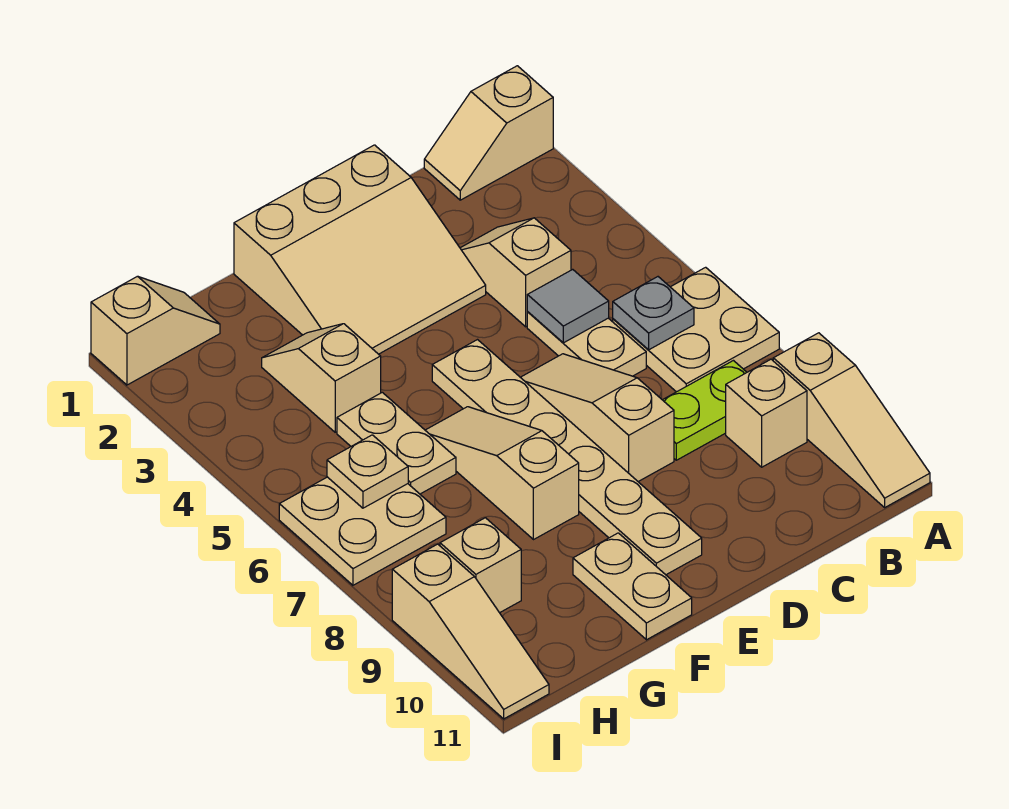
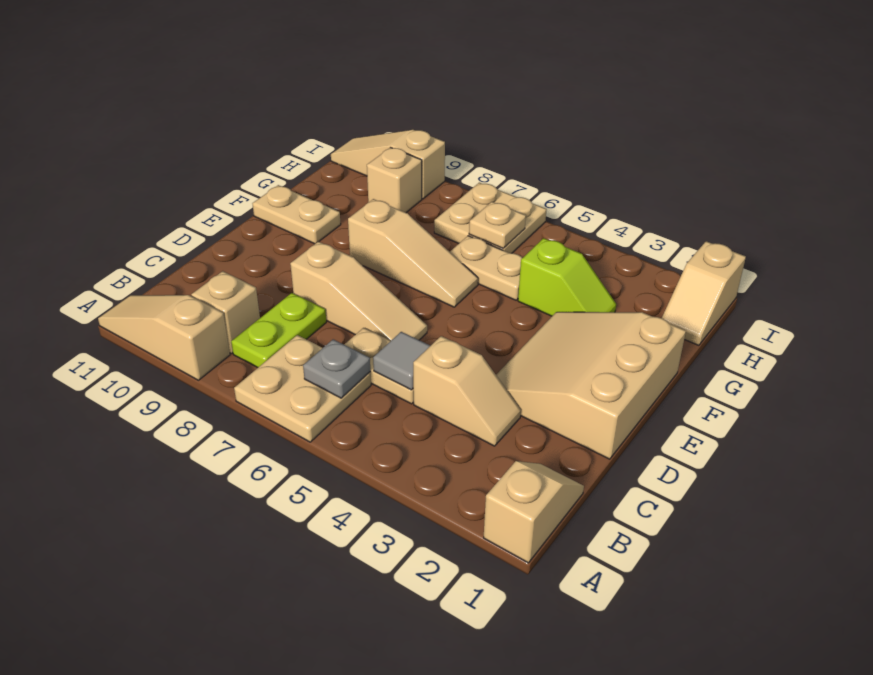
tan plate E5:E10 level 1 -> none
tan slope G3:G4 level 1 top 4 -> lime slope G3:G4 level 1 top 4

